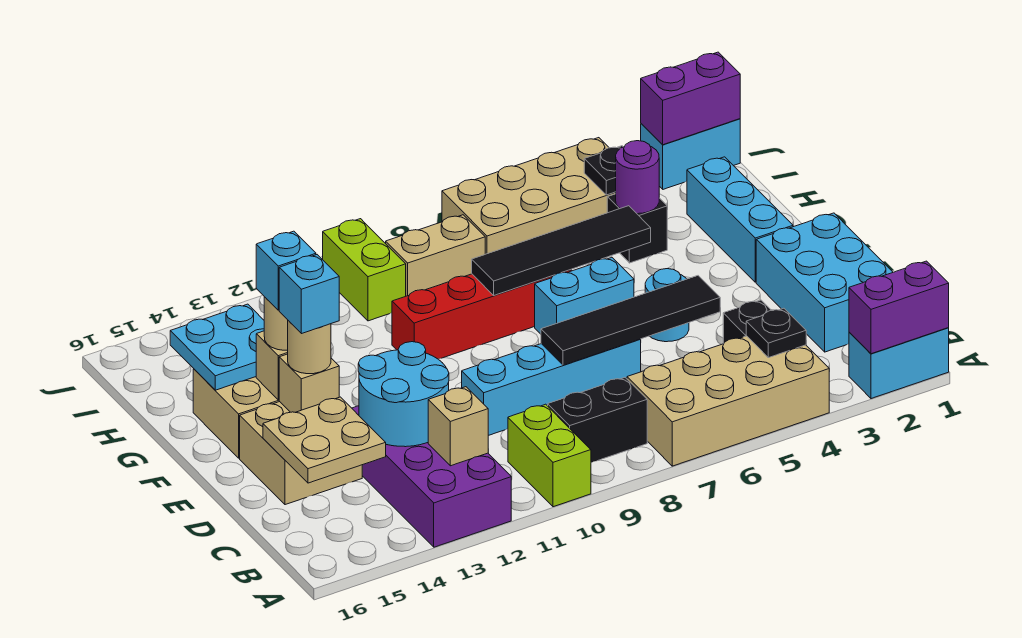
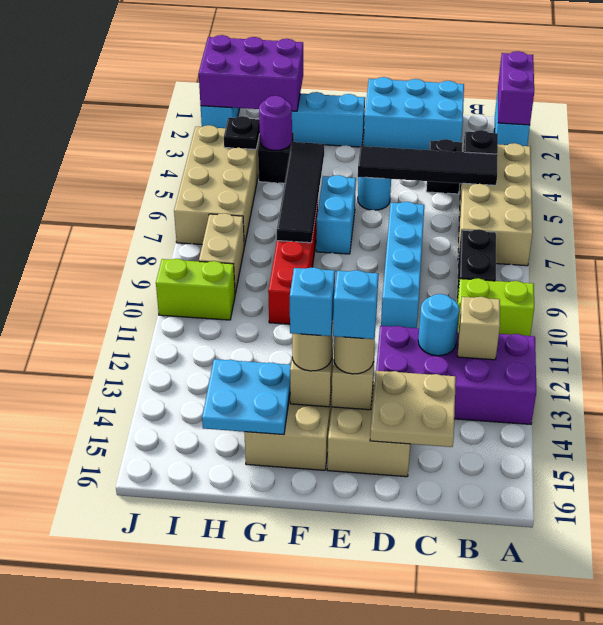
cyan round brick C12:D13 level 2 -> cyan round brick C12 level 2
black tile D5:D8 level 2 -> black tile B5:E5 level 2
purple brick J1:J2 level 2 -> purple brick H1:J2 level 2

